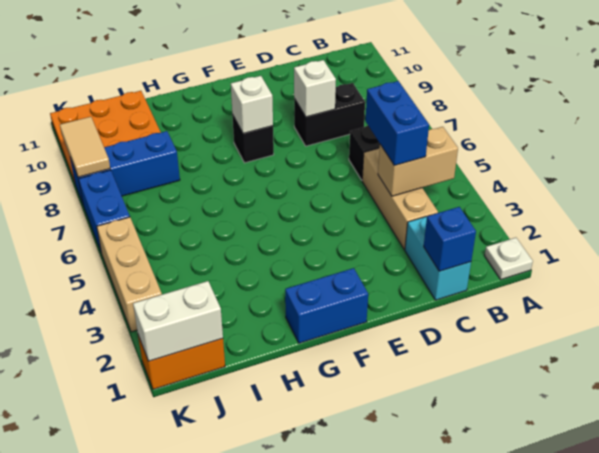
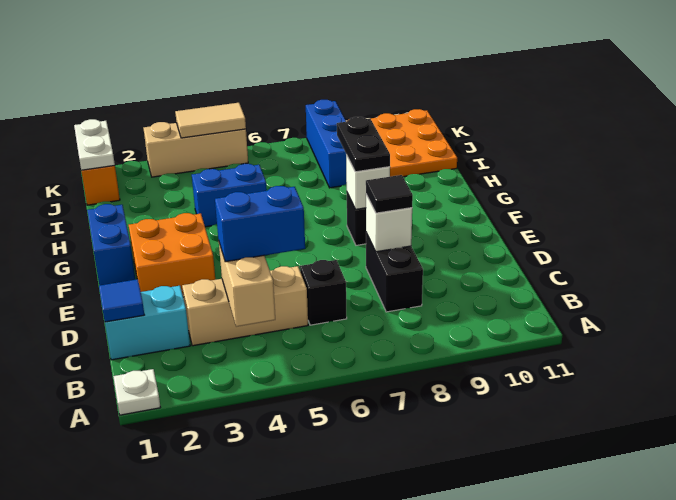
blue brick C1 level 2 -> blue tile C1 level 2
none -> black tile D8 level 3
none -> orange brick E2:F3 level 1
none -> black plate F8:G8 level 3
white brick J1:K1 level 2 -> white plate J1:K1 level 2
blue brick K6:K7 level 1 -> blue brick H4:H5 level 1
tan tile K8:K9 level 2 -> tan tile K4:K5 level 2

